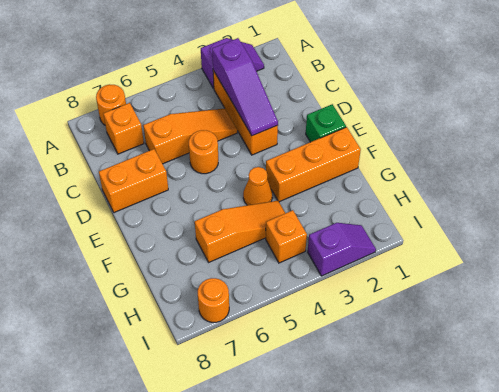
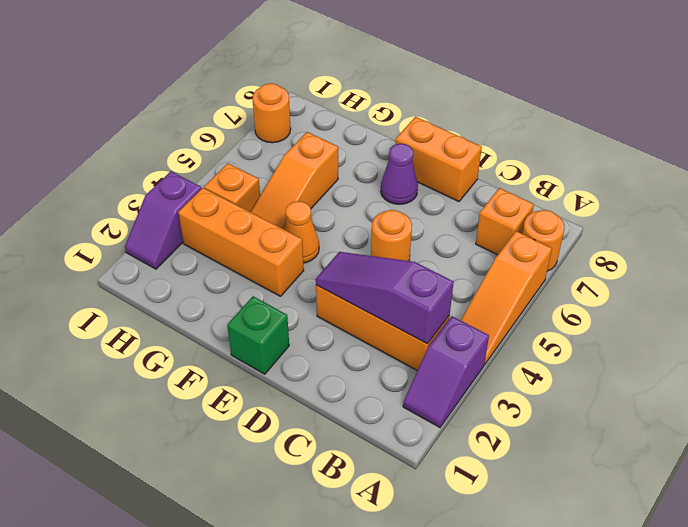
orange slope C4:C6 level 1 top 6 -> orange slope A4:A6 level 1 top 6
orange brick D7:D8 level 1 -> orange brick D8:E8 level 1
none -> purple cone E7 level 1
orange brick F1:F3 level 1 -> orange brick F3:H3 level 1

